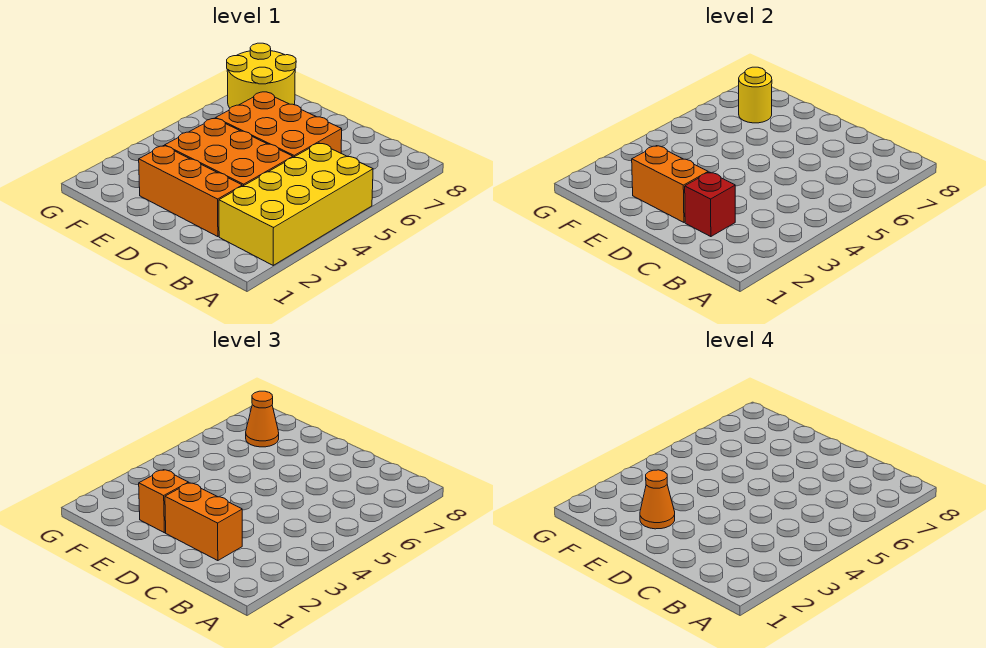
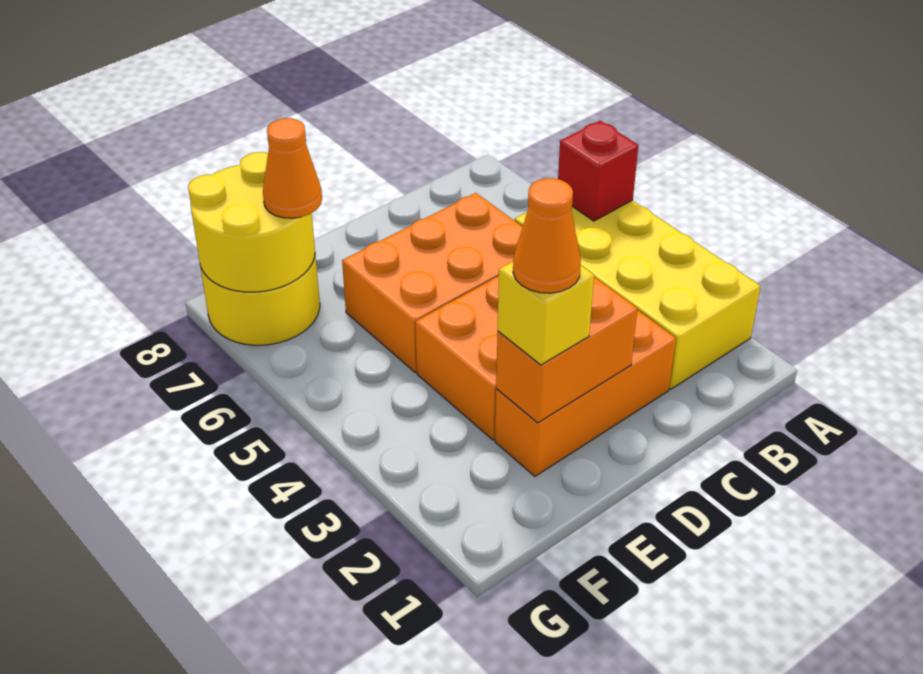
red brick C2 level 2 -> red brick A5 level 2
orange brick C2:D2 level 3 -> none
orange brick E2 level 3 -> yellow brick E2 level 3
yellow round brick F7 level 2 -> yellow round brick F7:G8 level 2

